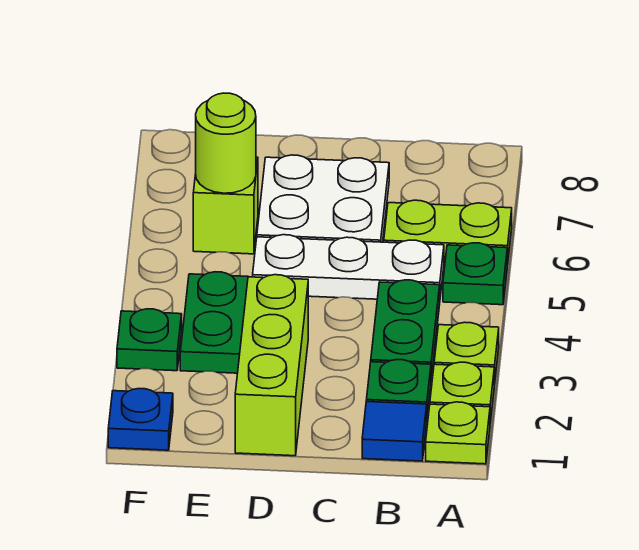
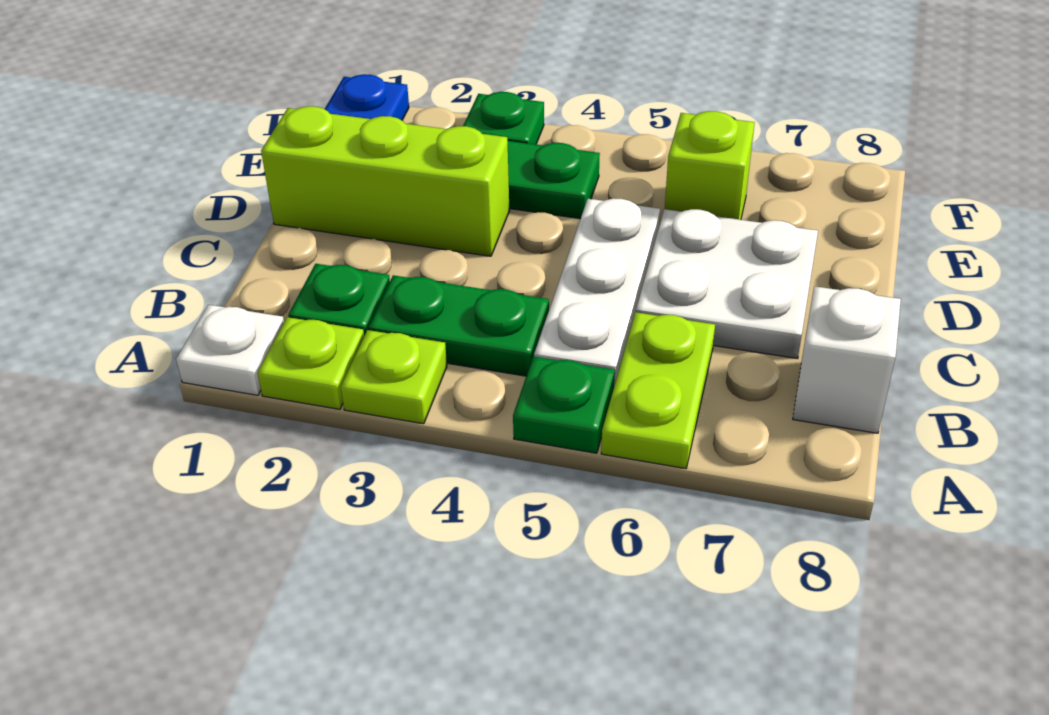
lime plate A1 level 1 -> white plate A1 level 1
blue tile B1 level 1 -> none
none -> white brick B8 level 1
lime round brick E6 level 2 -> none

